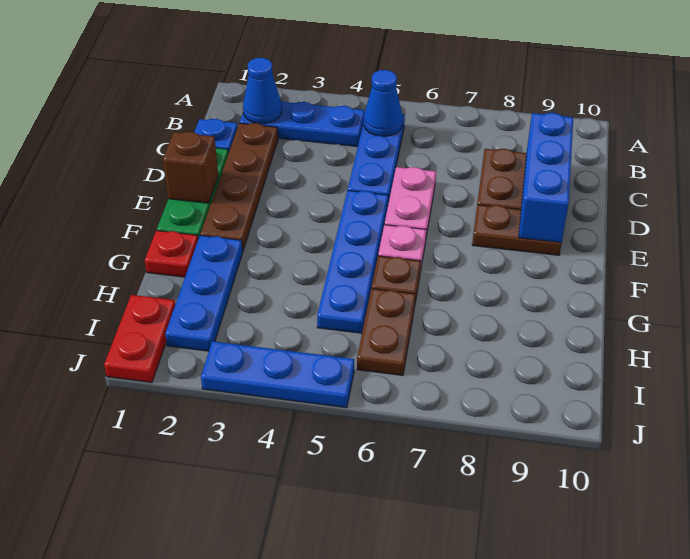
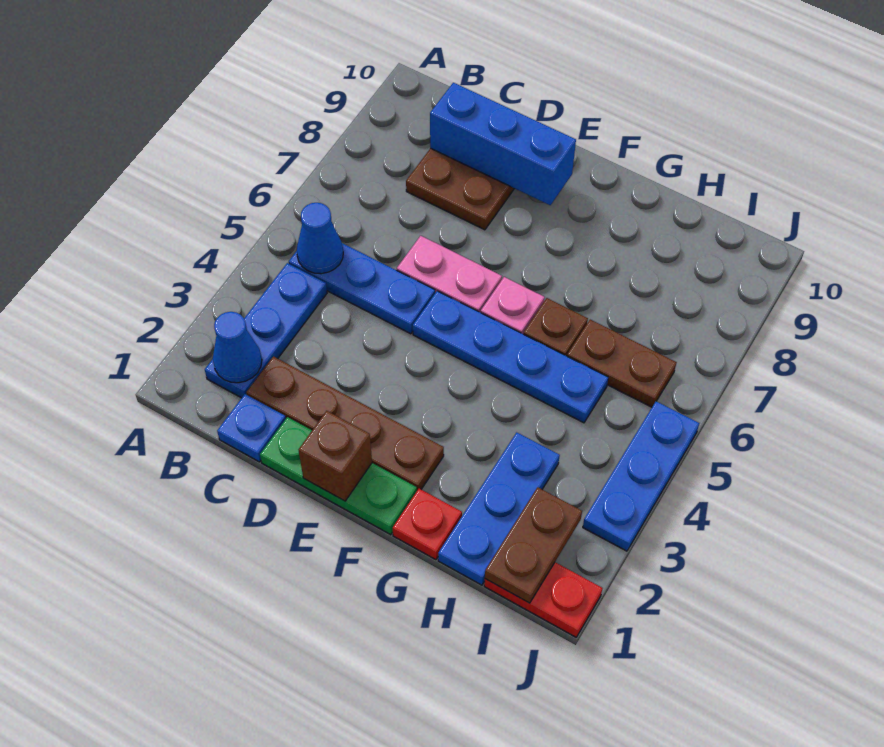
brown plate E8:E9 level 1 -> brown plate I1:I2 level 2
blue plate G2:I2 level 1 -> blue plate H1:H3 level 1

